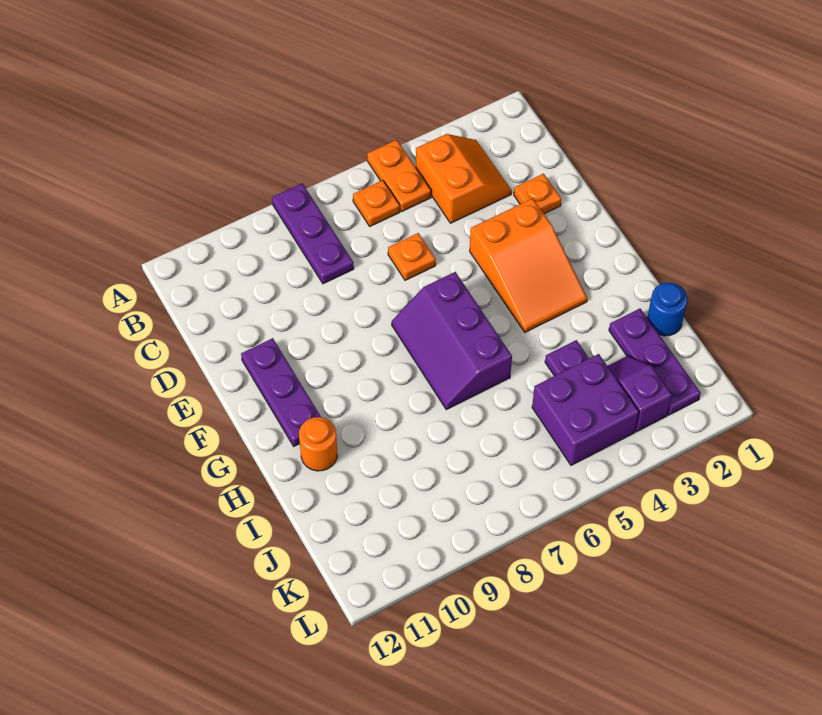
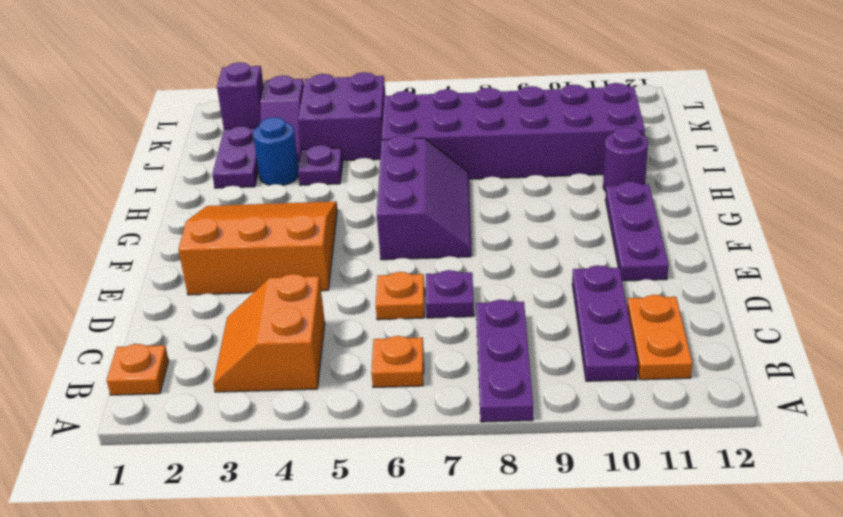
orange plate A5:B5 level 1 -> orange plate B11:C11 level 1
none -> purple plate B10:D10 level 1
orange plate D2 level 1 -> orange plate B1 level 1
none -> purple plate D7 level 1
orange slope E3:G4 level 1 top E -> orange slope E2:G4 level 1 top E
orange round brick H11 level 1 -> purple round brick H11 level 1
blue round brick I1 level 1 -> blue round brick I3 level 1
none -> purple brick I6:J11 level 1
none -> purple brick K2 level 2

